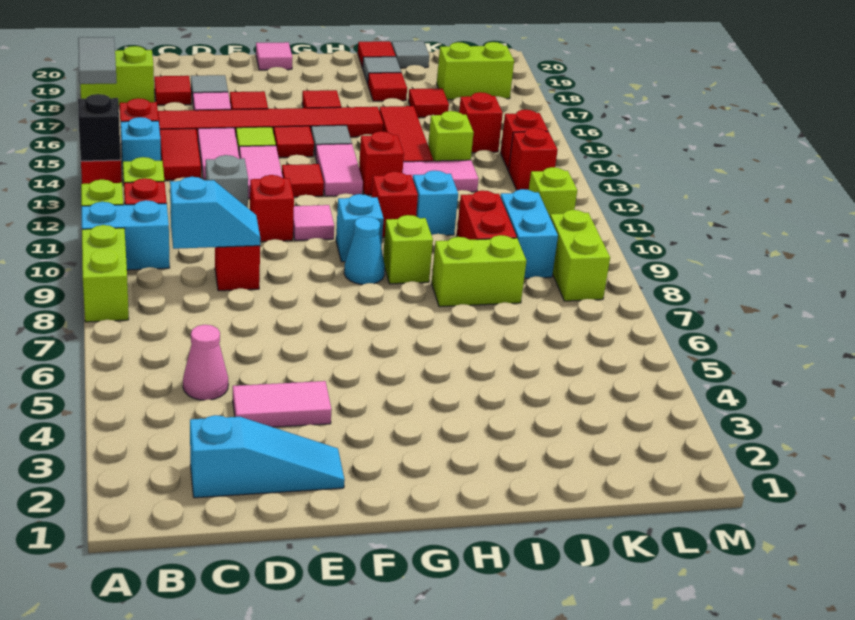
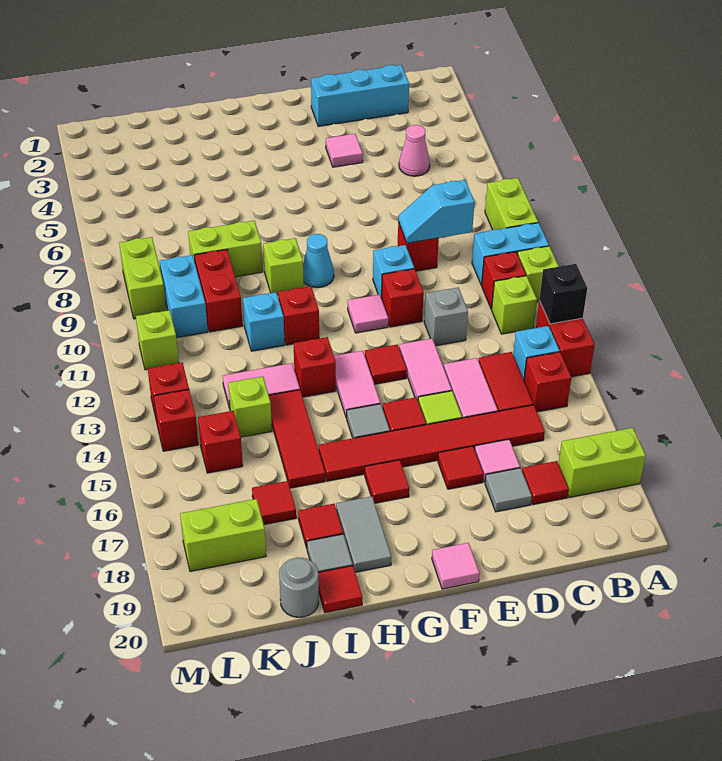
grey tile A17:A18 level 2 -> grey tile H18:H19 level 1
cyan slope C2:E2 level 1 top C -> cyan brick C2:E2 level 1
pink tile D4:E4 level 1 -> pink tile E4 level 1
cyan brick G10 level 1 -> cyan brick E10 level 1
grey tile J20 level 1 -> grey round brick J20 level 1

